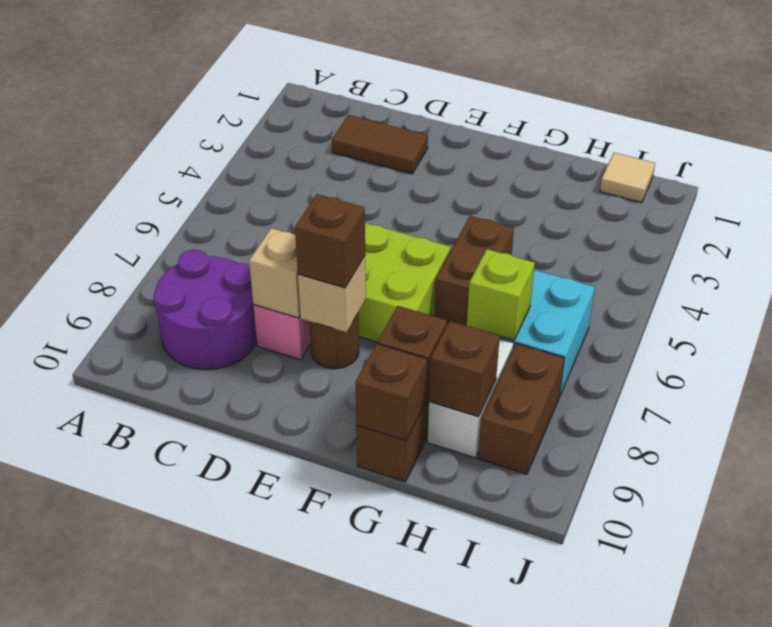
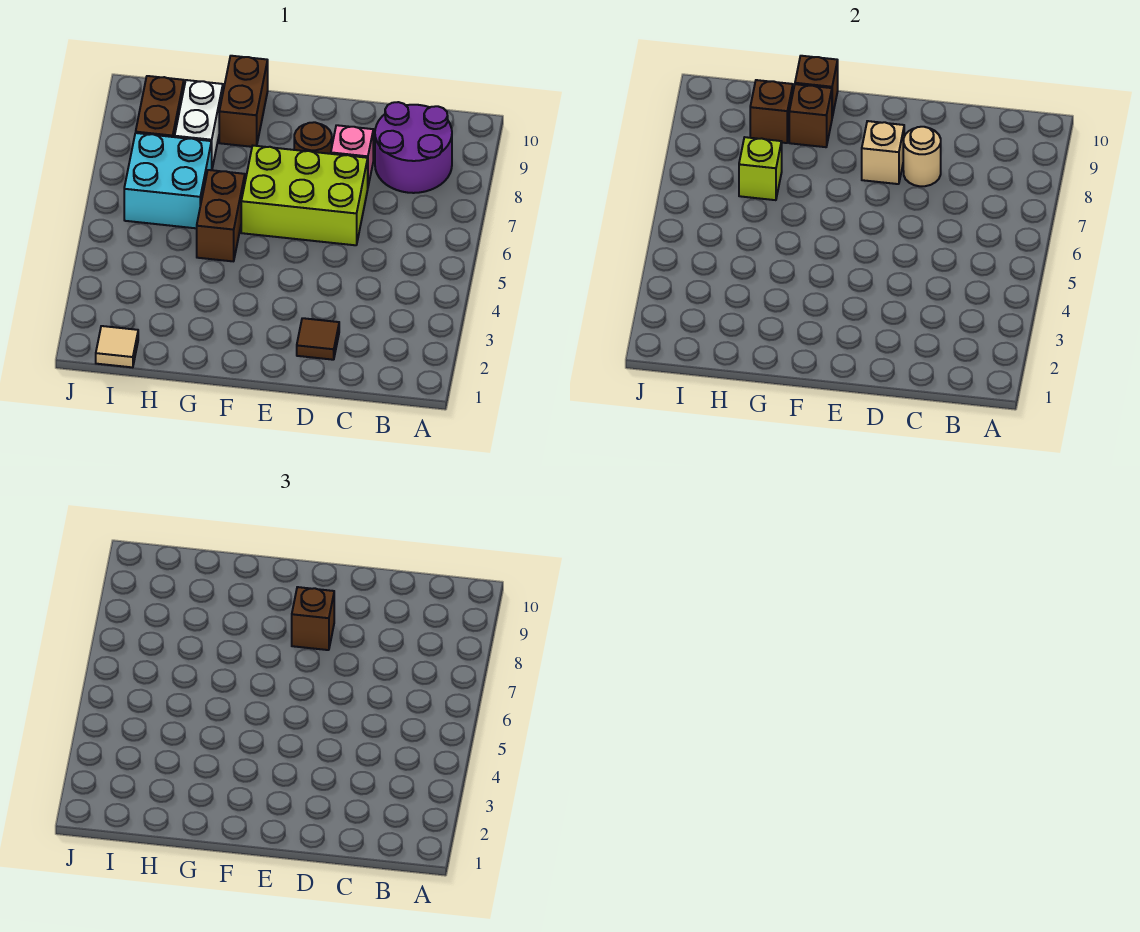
brown tile C2:D2 level 1 -> brown tile D2 level 1
tan brick D8 level 2 -> tan round brick D8 level 2

